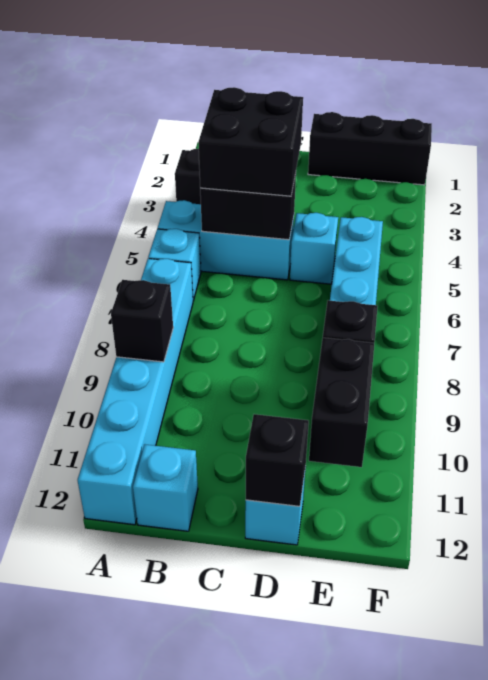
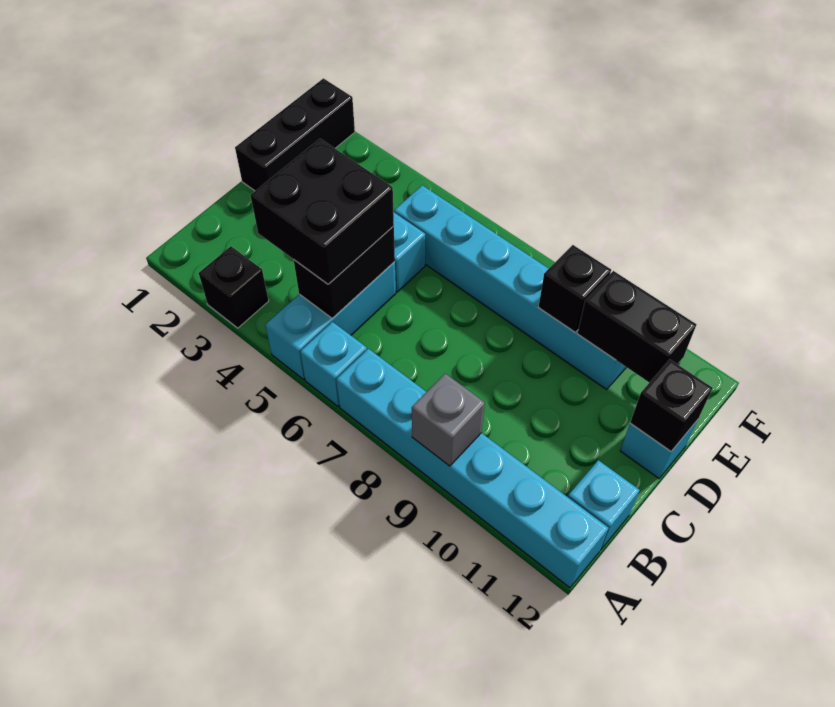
black brick A9 level 2 -> grey brick A9 level 2

